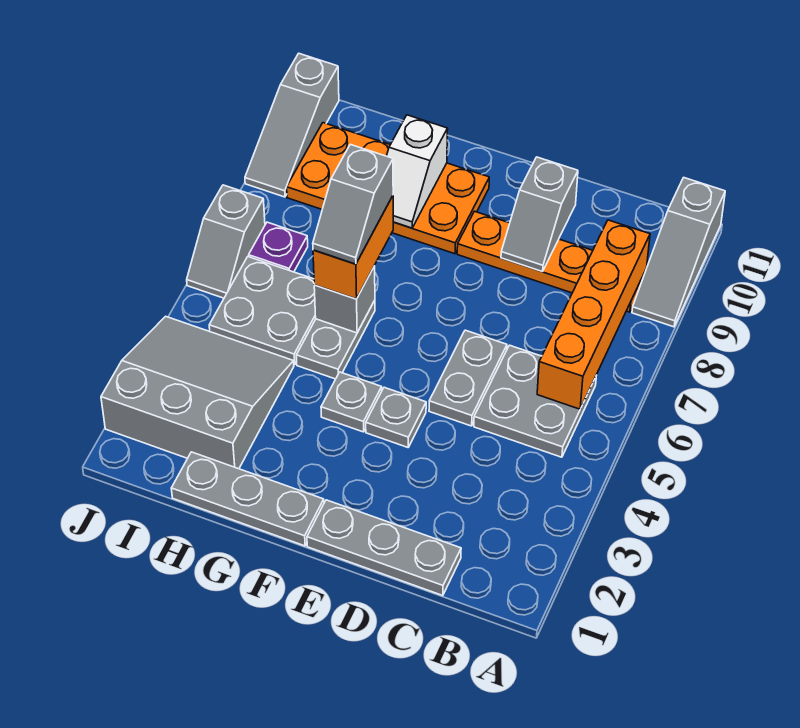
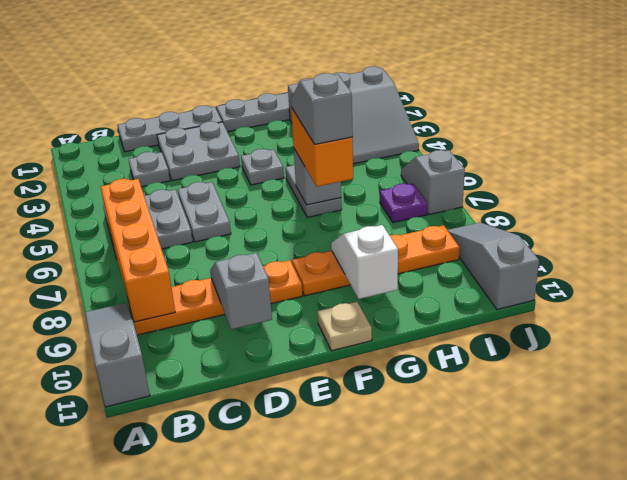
grey plate E4 level 1 -> grey plate C3 level 1
orange plate F9:I10 level 1 -> orange plate F9:I9 level 1
none -> tan plate F11 level 1
grey plate H5:I6 level 1 -> grey plate D2:E3 level 1

